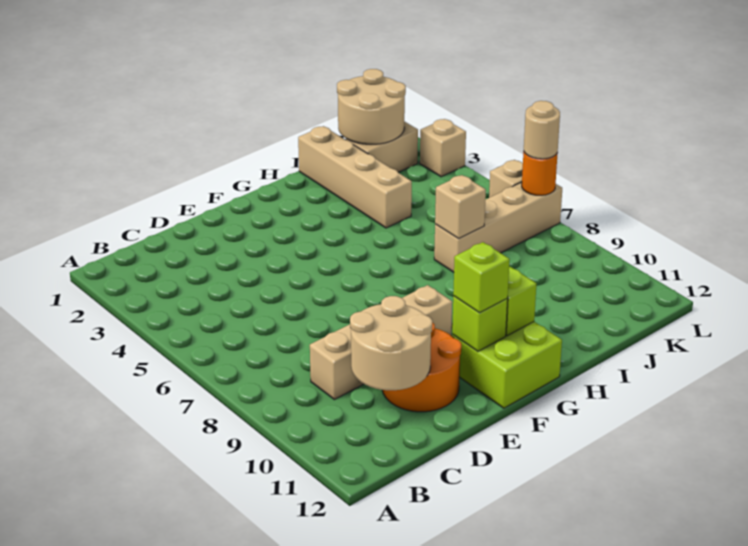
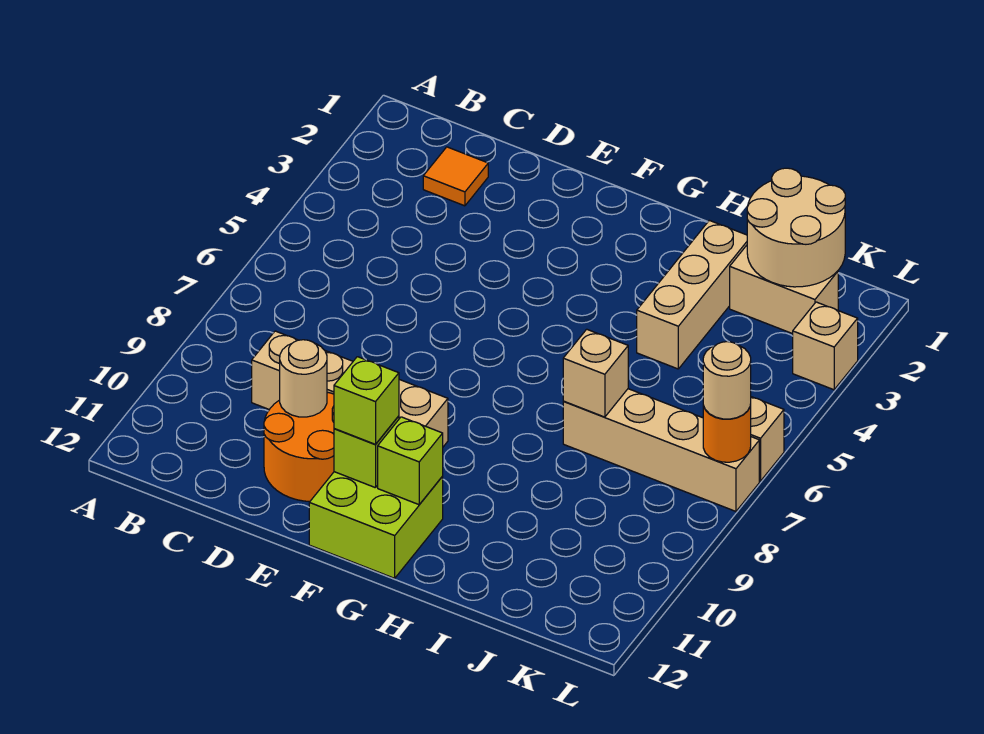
none -> orange tile C2 level 1
tan round brick C10:D11 level 2 -> tan round brick D10 level 2
tan brick I1:I4 level 1 -> tan brick I2:I4 level 1

